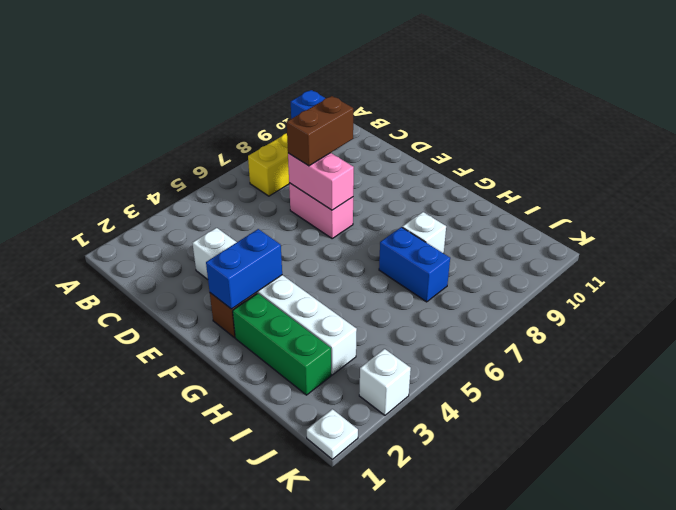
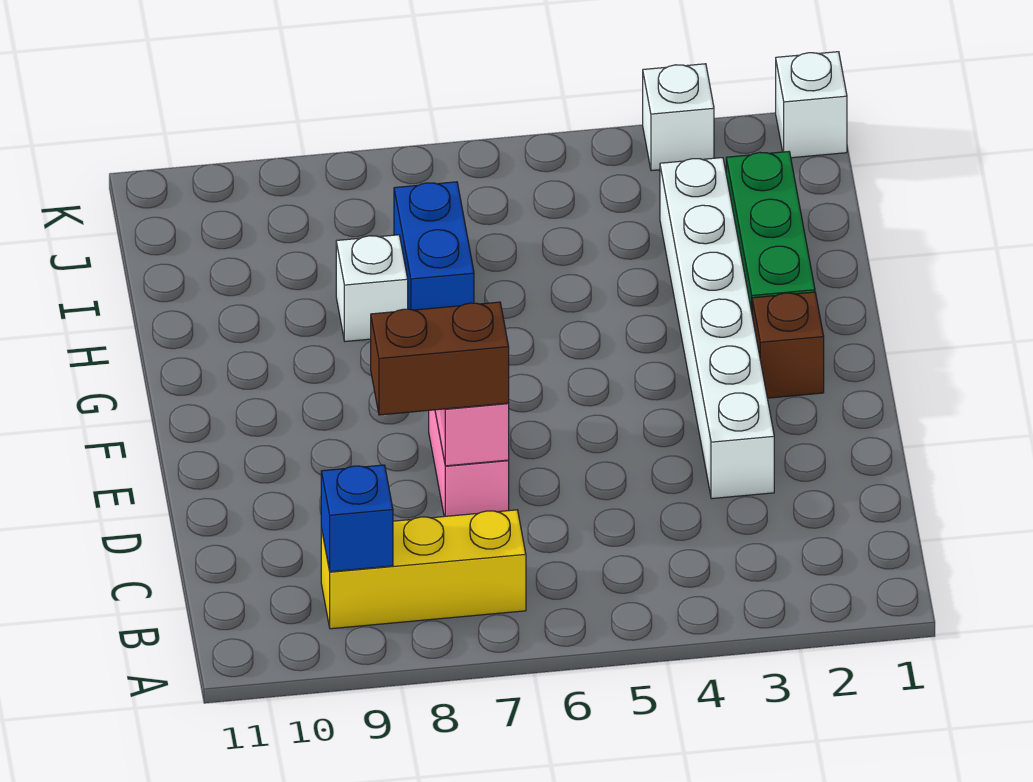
blue brick F2:F3 level 2 -> none
white plate K1 level 1 -> white brick K1 level 1

